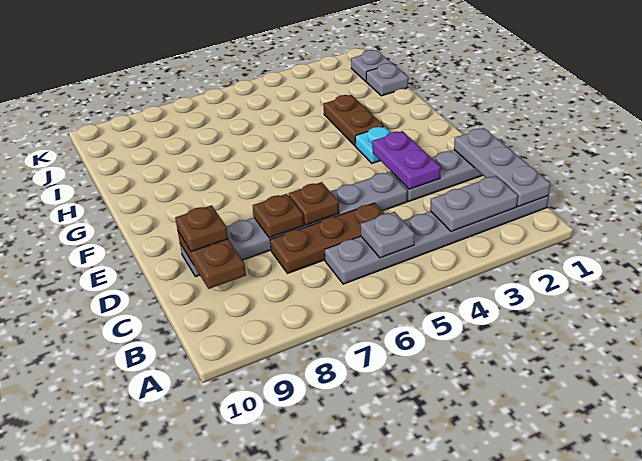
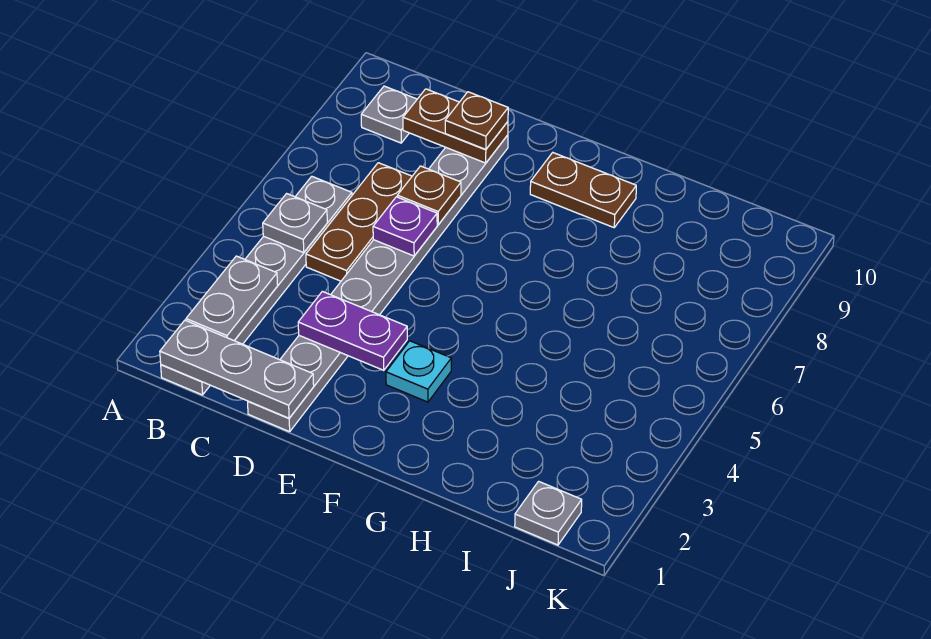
brown plate D6 level 2 -> purple plate D6 level 2
brown plate G3:H3 level 1 -> brown plate F9:G9 level 1
grey plate I1 level 1 -> grey plate B9 level 1

